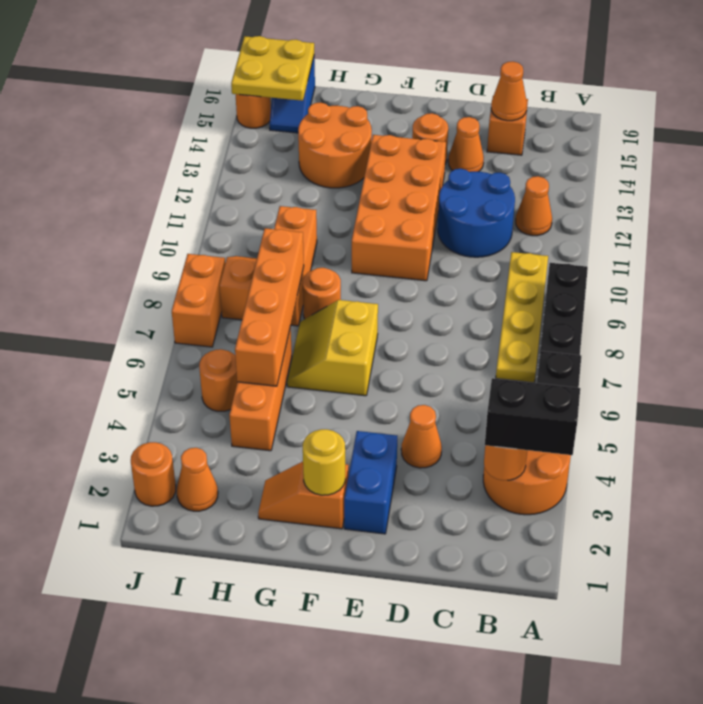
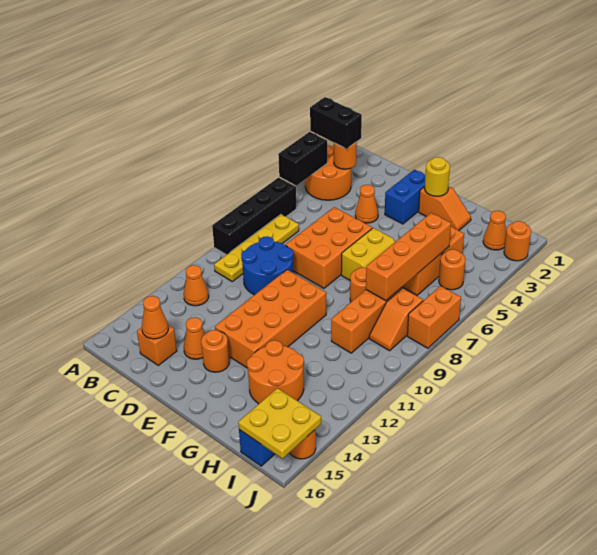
blue round brick C11:D12 level 1 -> blue round brick C9:D10 level 1
none -> orange brick D6:E8 level 1

